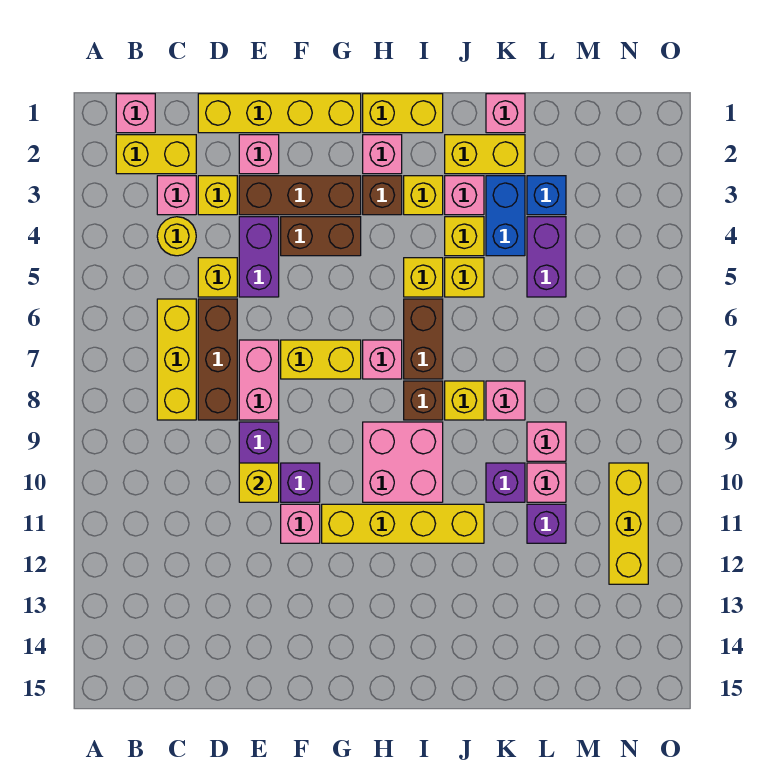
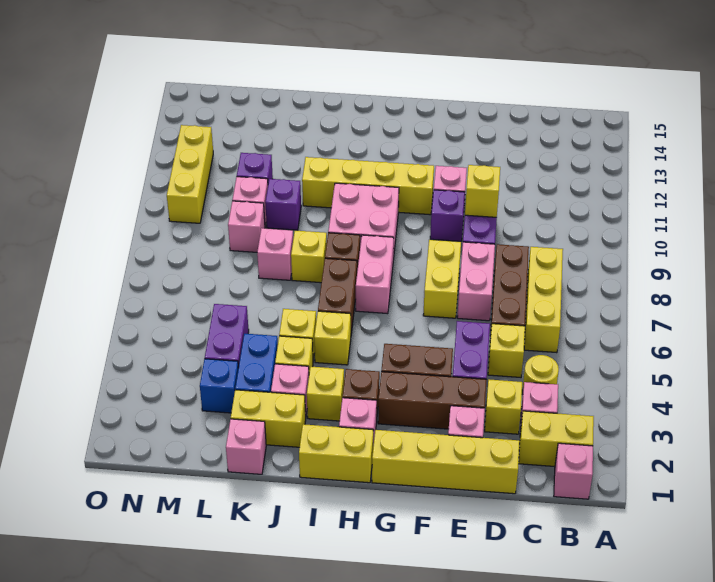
yellow brick F7:G7 level 1 -> yellow brick F7:F8 level 1
pink brick H7 level 1 -> pink brick H7:H8 level 1

